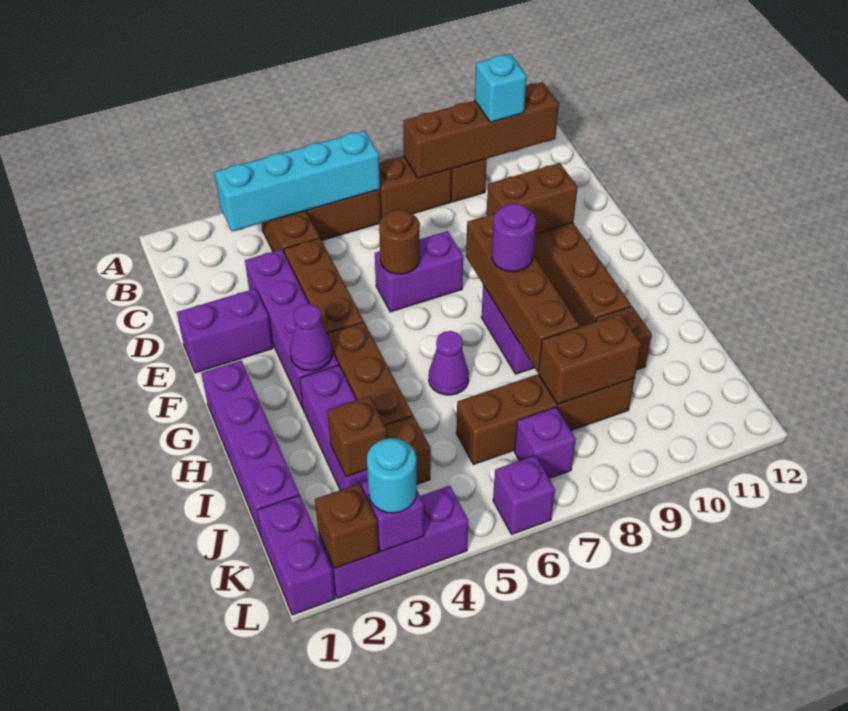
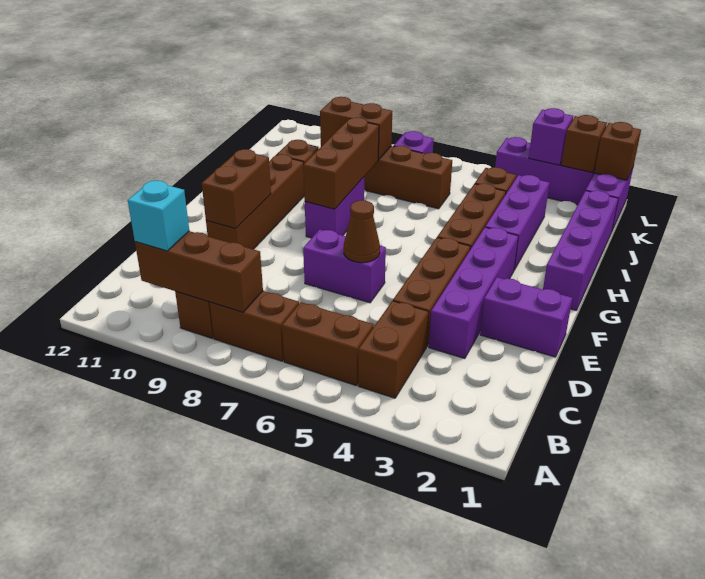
cyan brick B3:B6 level 2 -> none
brown brick B8:B11 level 2 -> brown brick B8:B10 level 2
brown round brick E6 level 2 -> brown cone E6 level 2
brown brick E9:E10 level 2 -> brown brick E10:F10 level 2
brown brick F8:I8 level 2 -> brown brick G8:I8 level 2
purple cone G3 level 2 -> none
purple round brick G8 level 3 -> none
purple cone H6 level 1 -> none
brown brick J3 level 2 -> brown brick L1 level 2
cyan round brick L3 level 3 -> none
purple brick L6 level 1 -> none

